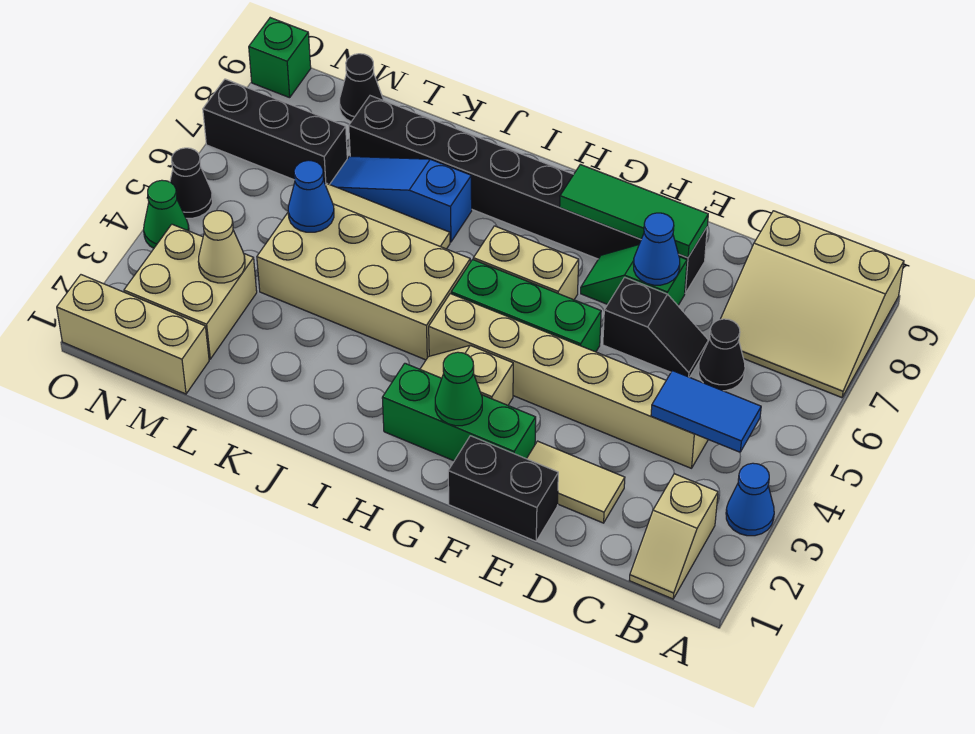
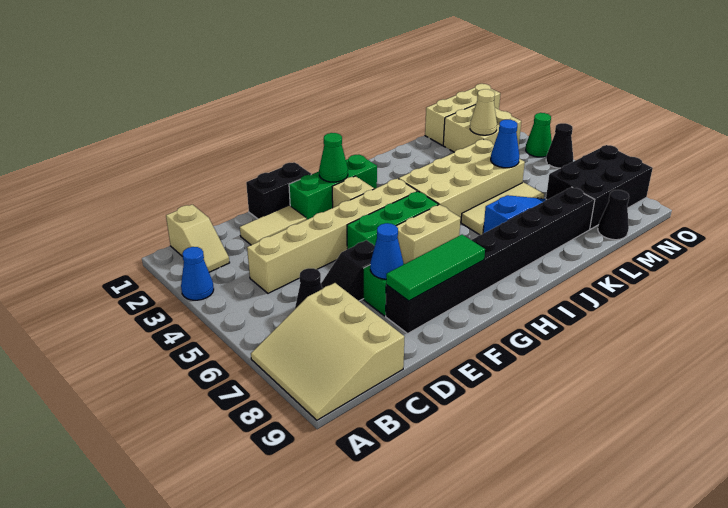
tan slope A7:C9 level 1 top 9 -> tan slope A7:C9 level 1 top C
tan slope B1:B2 level 1 top 2 -> tan slope B1:B2 level 1 top 1
blue tile B4:C4 level 2 -> none
black brick M7:O7 level 1 -> black brick M7:O8 level 1
green brick O9 level 1 -> none

